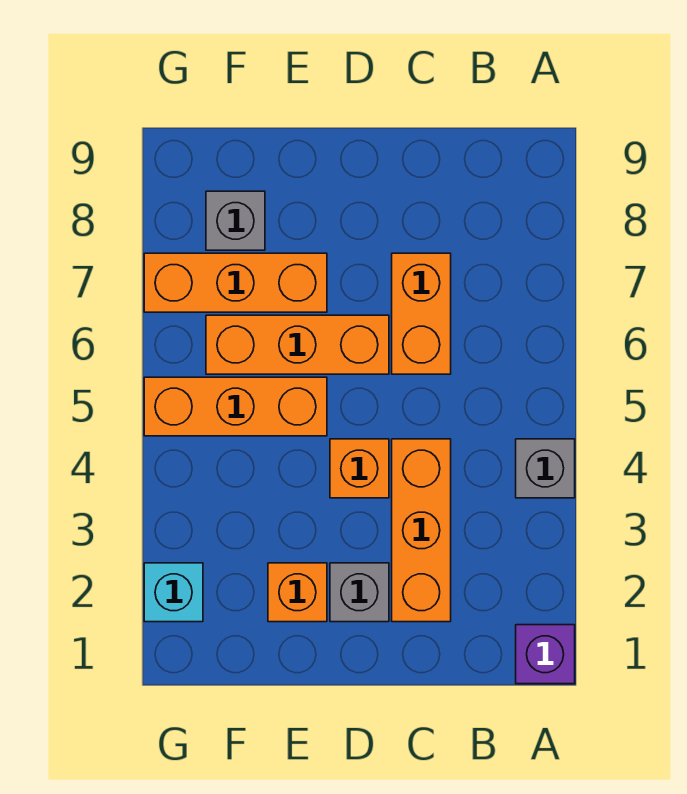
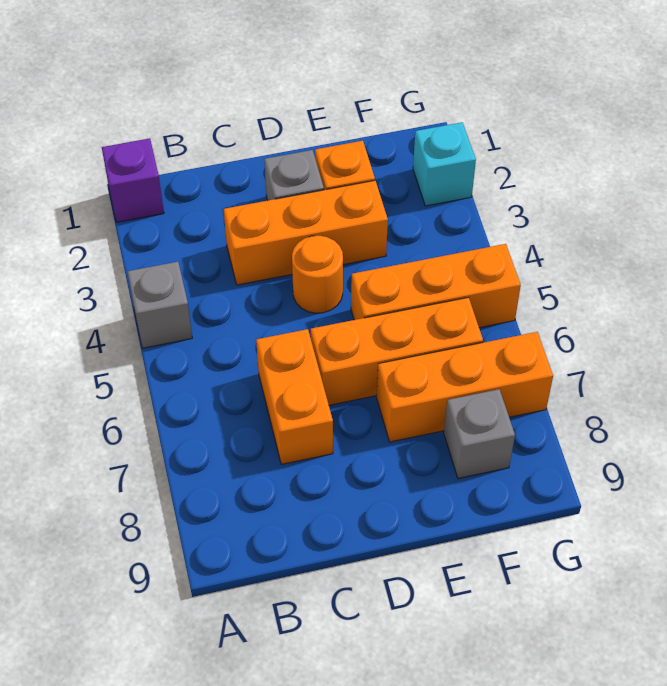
orange brick C2:C4 level 1 -> orange brick C3:E3 level 1
orange brick D4 level 1 -> orange round brick D4 level 1

